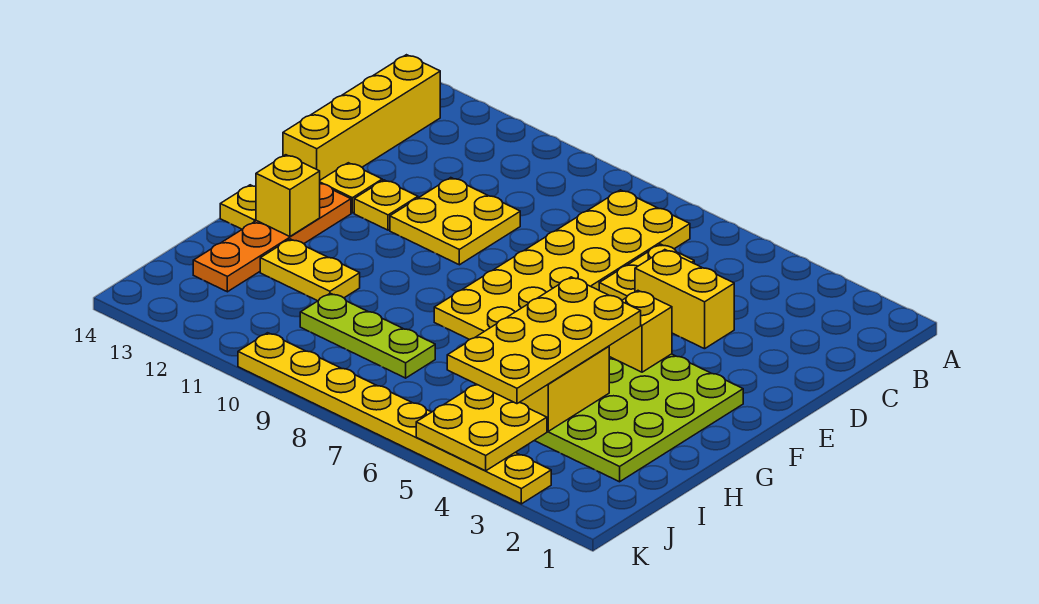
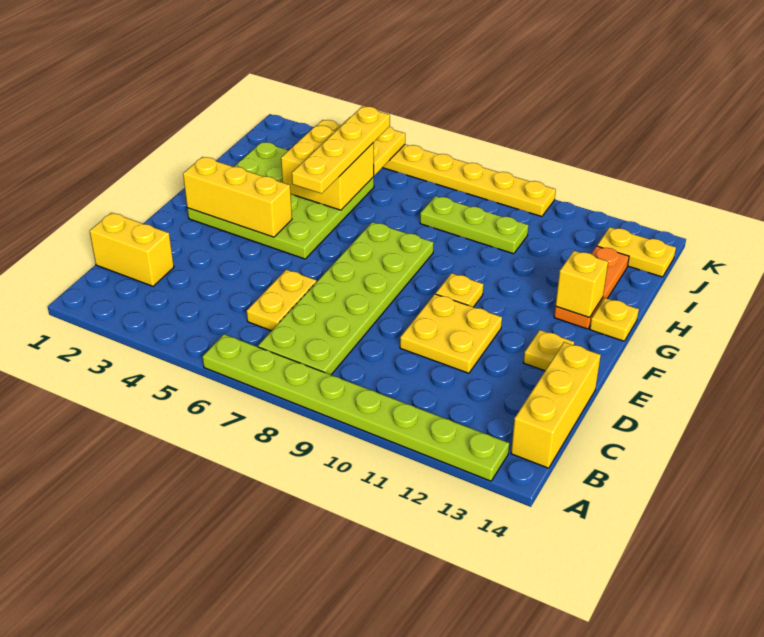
none -> lime plate A6:A13 level 1
yellow plate B7:G8 level 1 -> lime plate B7:G8 level 1
yellow brick B14:E14 level 1 -> yellow brick B14:D14 level 1
yellow brick D4:D5 level 1 -> yellow brick C1:C2 level 1
yellow plate E12 level 1 -> yellow plate F10 level 1
yellow brick F4 level 2 -> yellow brick F2:F4 level 2
orange plate F13:I13 level 1 -> orange plate G13:I13 level 1
yellow plate G4:J5 level 3 -> yellow plate G5:J5 level 3
yellow plate H11:H12 level 1 -> yellow plate J13:J14 level 1

